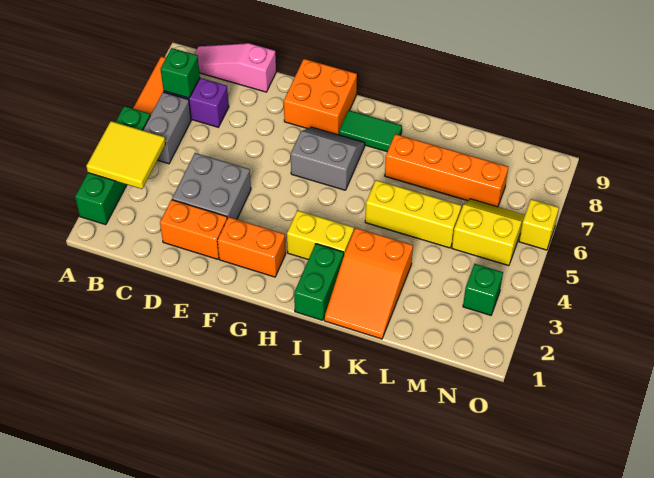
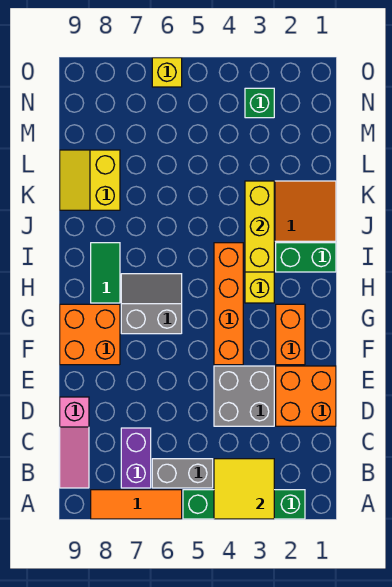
green brick B7 level 2 -> none
orange brick D2:E2 level 1 -> orange brick D1:E2 level 1
grey slope G6:H7 level 1 top 6 -> grey slope G6:H7 level 1 top G
yellow brick J5:L5 level 1 -> yellow brick I3:K3 level 2
orange brick J7:M7 level 1 -> orange brick F4:I4 level 1
yellow slope M5:N6 level 1 top 5 -> yellow slope K8:L9 level 1 top 8

